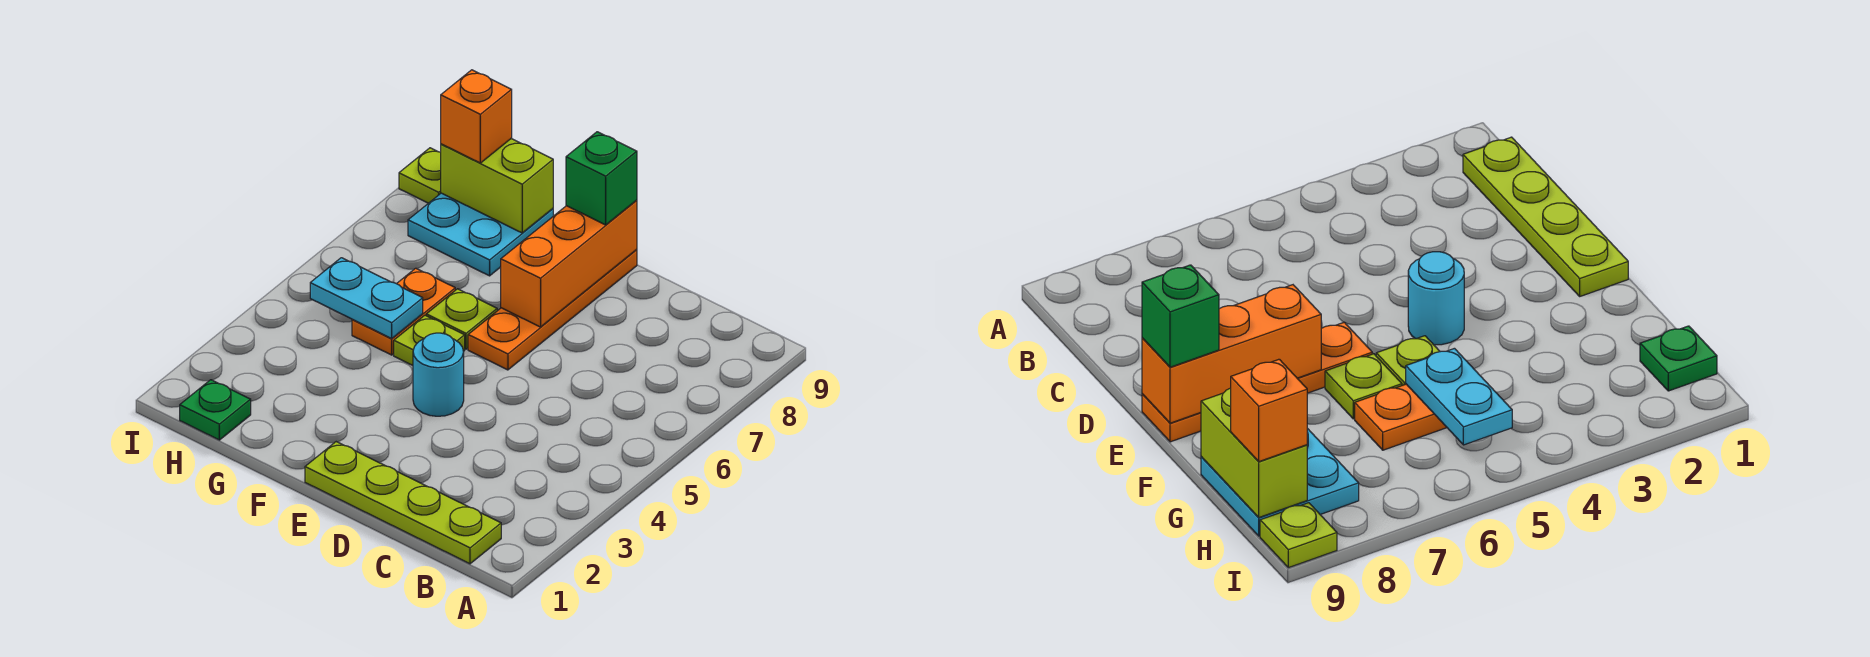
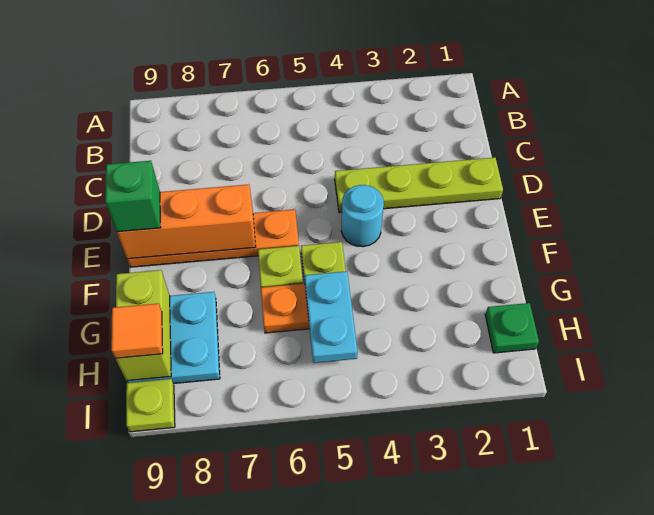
lime plate B1:E1 level 1 -> lime plate D1:D4 level 1
orange brick H9 level 3 -> orange tile H9 level 3

